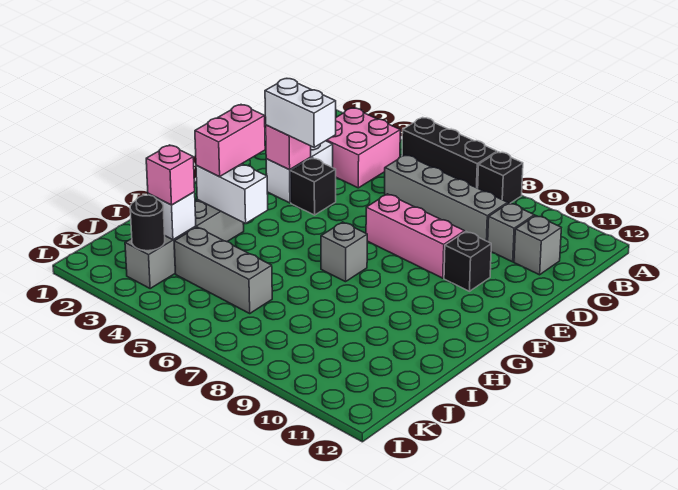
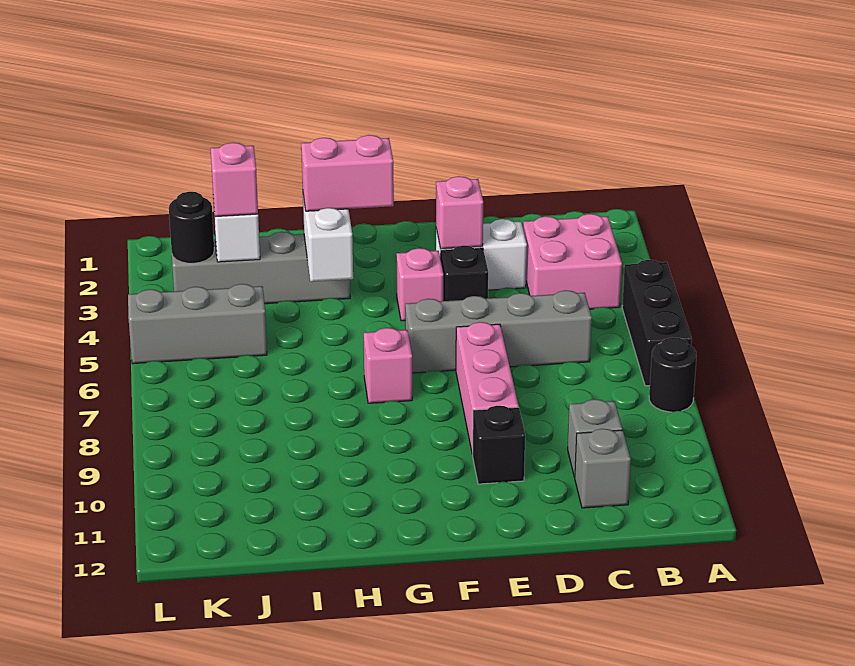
black brick A8 level 1 -> black round brick A8 level 1
grey brick C6:C9 level 1 -> grey brick C6:F6 level 1
white brick E3:E4 level 3 -> none
none -> pink brick F4 level 1
grey brick G7 level 1 -> pink brick G7 level 1
grey brick J4:J6 level 1 -> grey brick J5:L5 level 1

